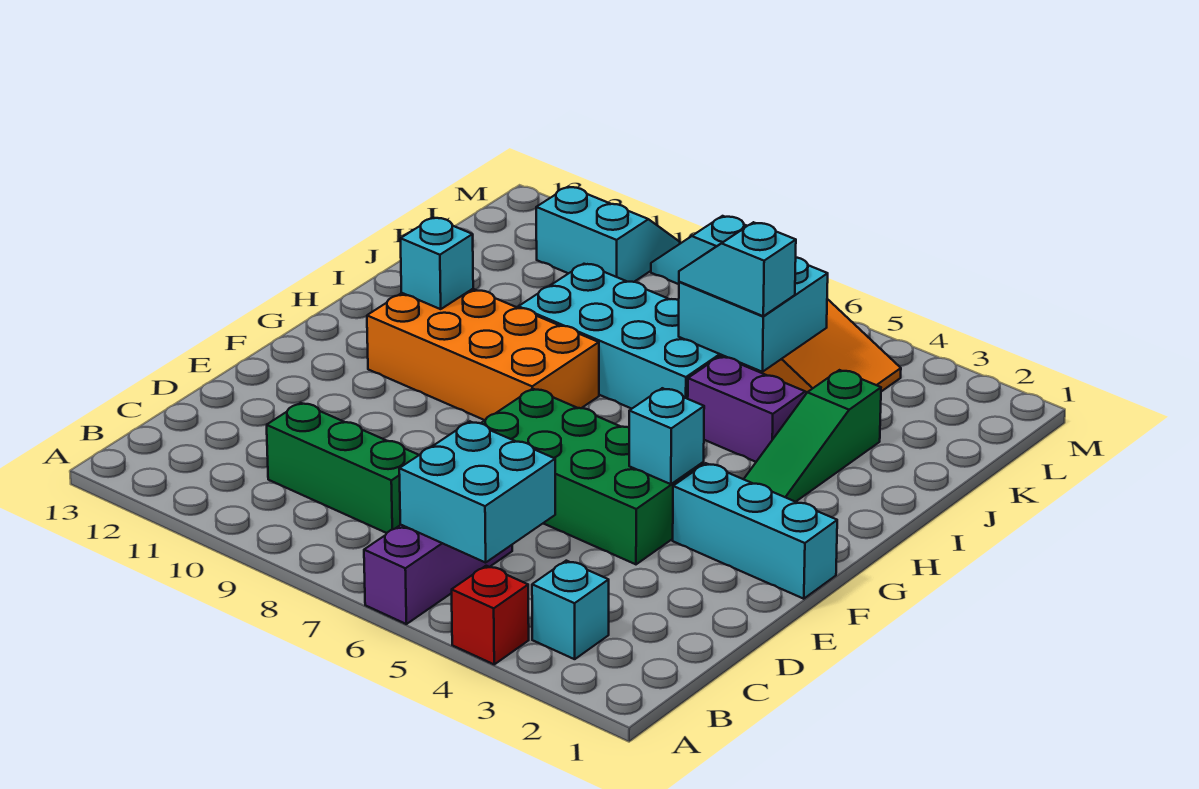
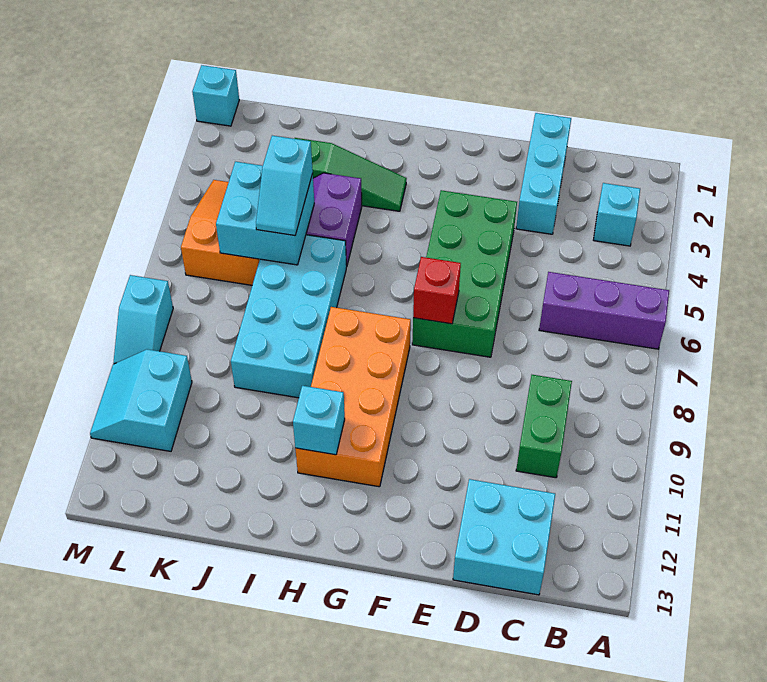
red brick A4 level 1 -> red brick F7 level 2
cyan brick B5:C6 level 2 -> cyan brick C12:D13 level 1
green brick C8:C10 level 1 -> green brick C9:C10 level 1
cyan brick F1:F3 level 1 -> cyan brick D1:D3 level 1
cyan brick F4 level 2 -> cyan brick M1 level 1

